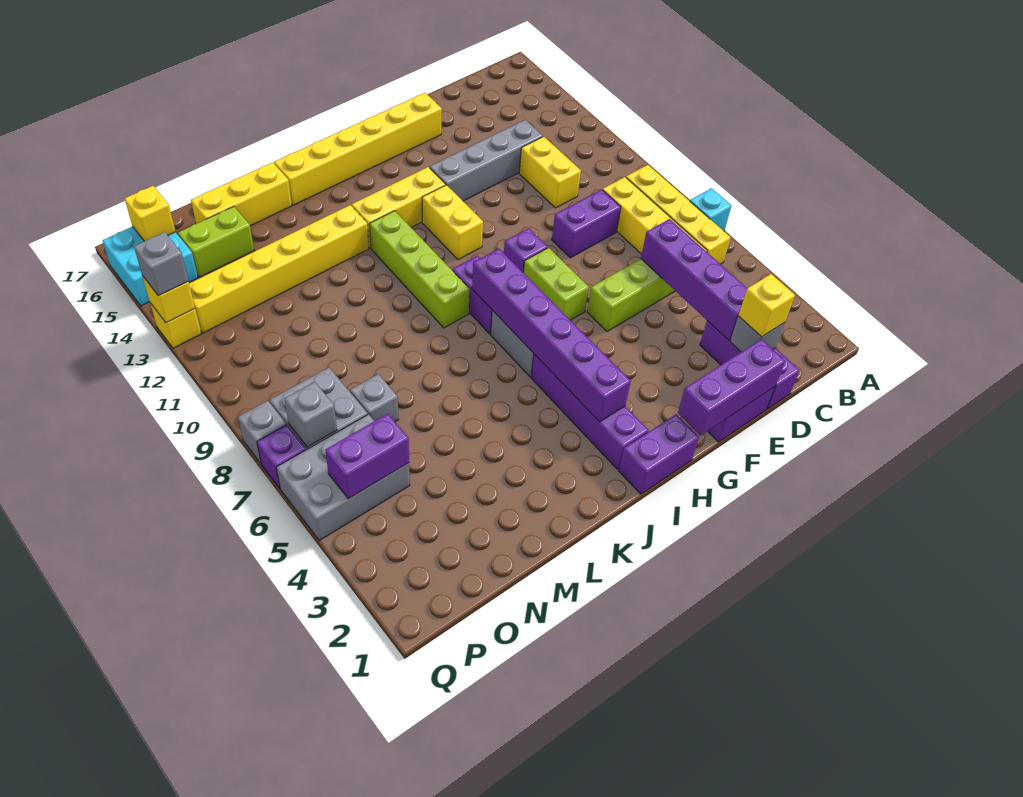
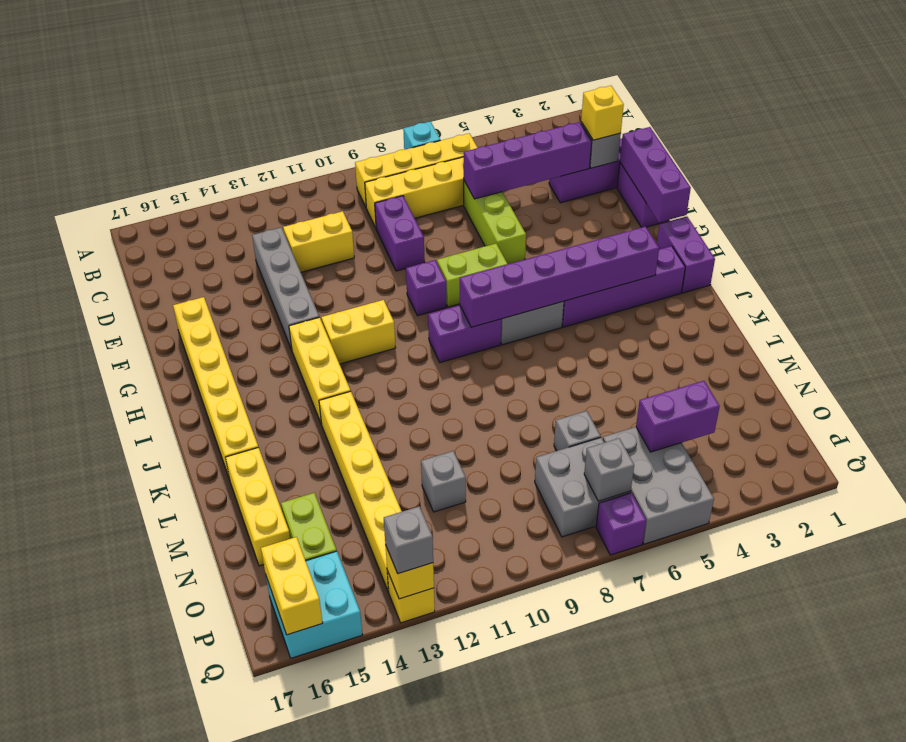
lime brick J9:J12 level 1 -> none
purple brick O5:P5 level 2 -> purple brick O4:O5 level 2
yellow brick P16 level 2 -> yellow brick P16:Q16 level 2
grey brick Q8 level 1 -> grey brick N11 level 1

